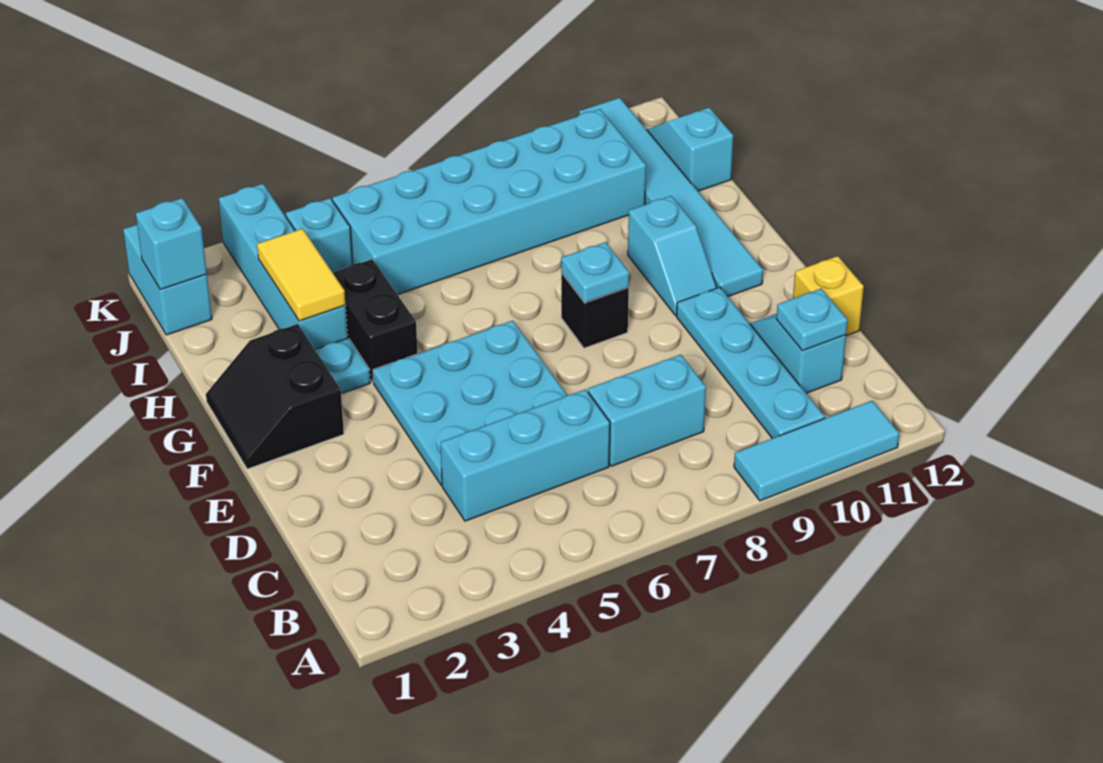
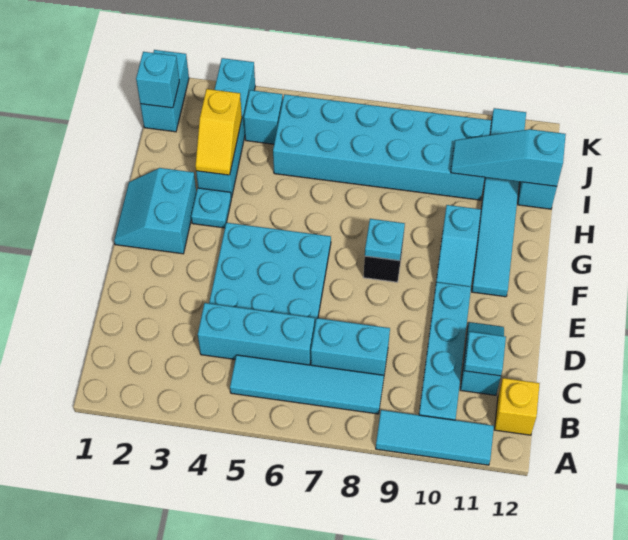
none -> cyan tile B5:B8 level 1
yellow brick D12 level 1 -> yellow brick B12 level 1
black slope F1:G2 level 1 top 2 -> cyan slope F1:G2 level 1 top 2
black brick G4:H4 level 1 -> none
yellow tile H3:I3 level 2 -> yellow slope H3:I3 level 2 top I
none -> cyan slope I10:I12 level 2 top 12

